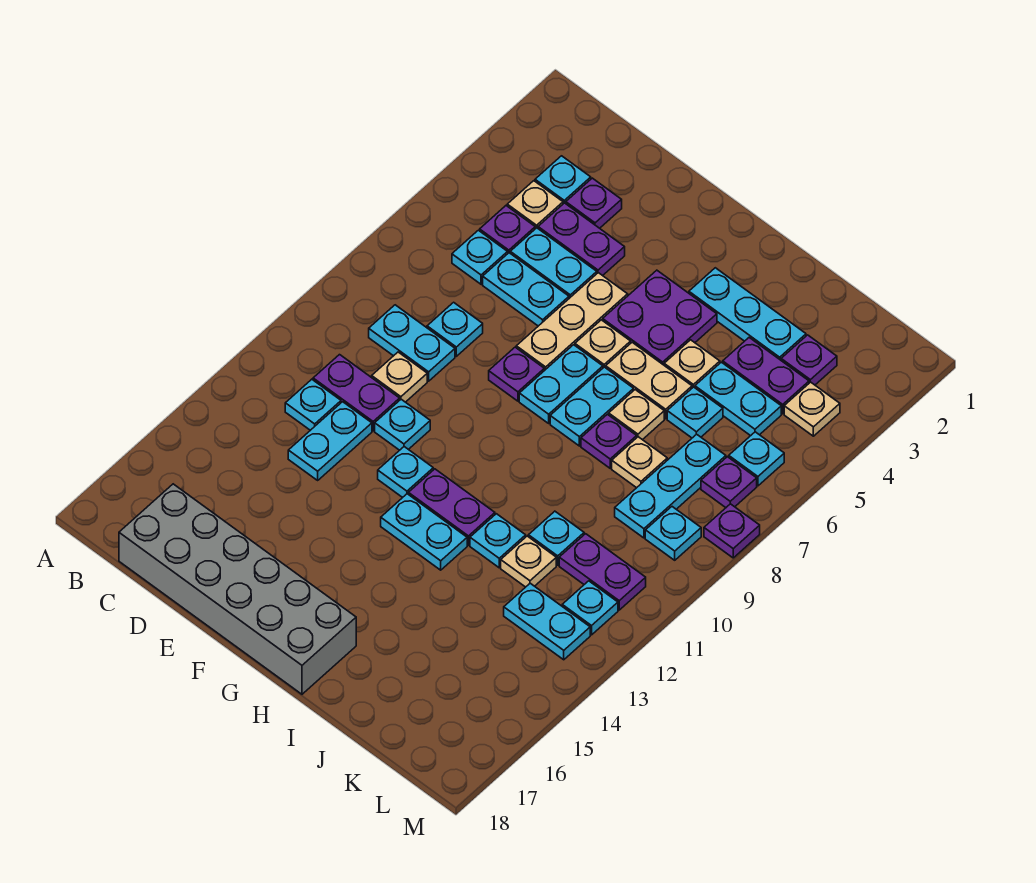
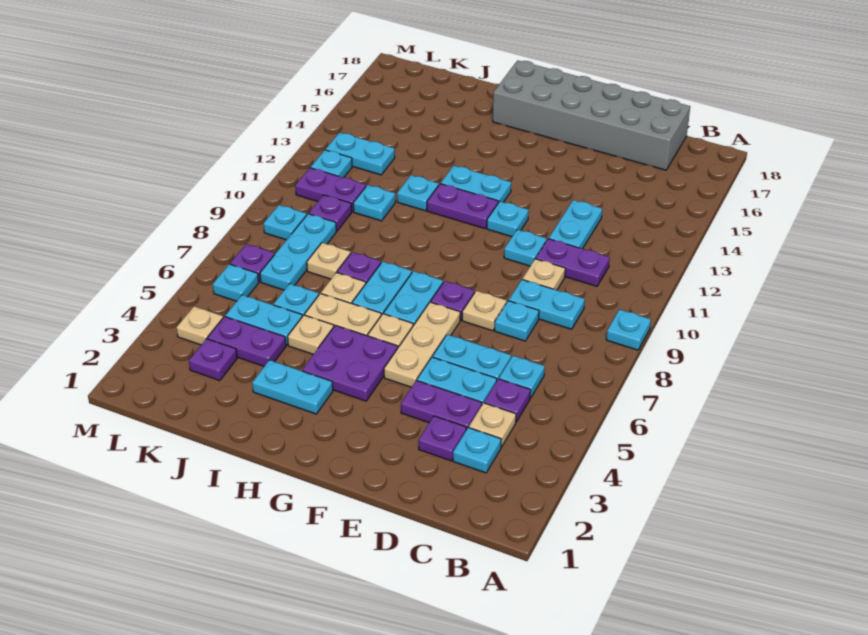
cyan plate C12 level 1 -> cyan plate A9 level 1
cyan plate H3:J3 level 1 -> cyan plate H3:I3 level 1
tan plate J12 level 1 -> tan plate E8 level 1
purple plate M8 level 1 -> purple plate K10 level 1

